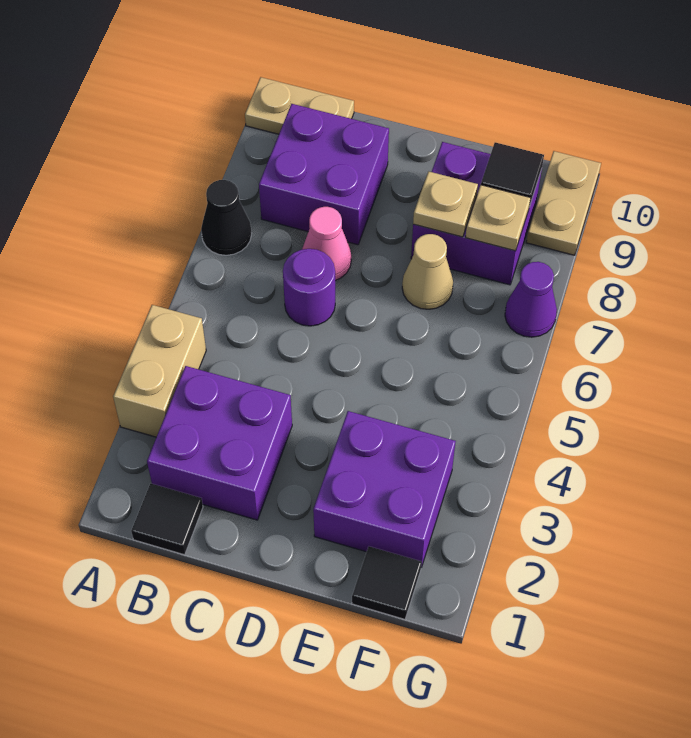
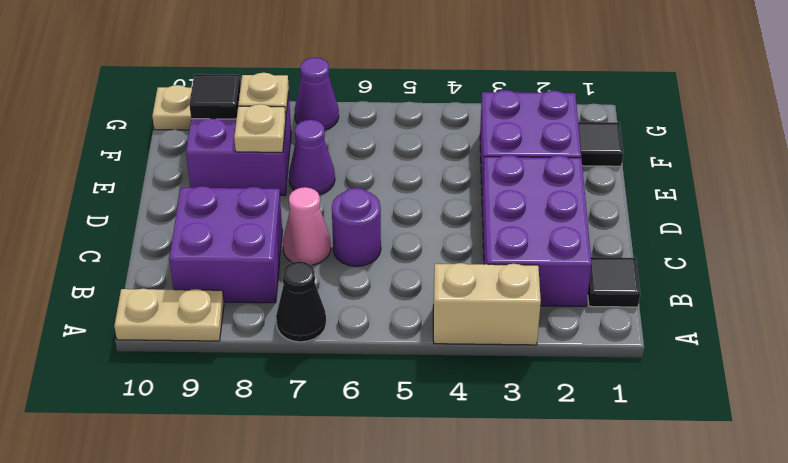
tan plate A10:B10 level 1 -> tan plate A9:A10 level 1
purple brick B2:C3 level 1 -> purple brick B2:D3 level 1
tan cone E7 level 1 -> purple cone E7 level 1

